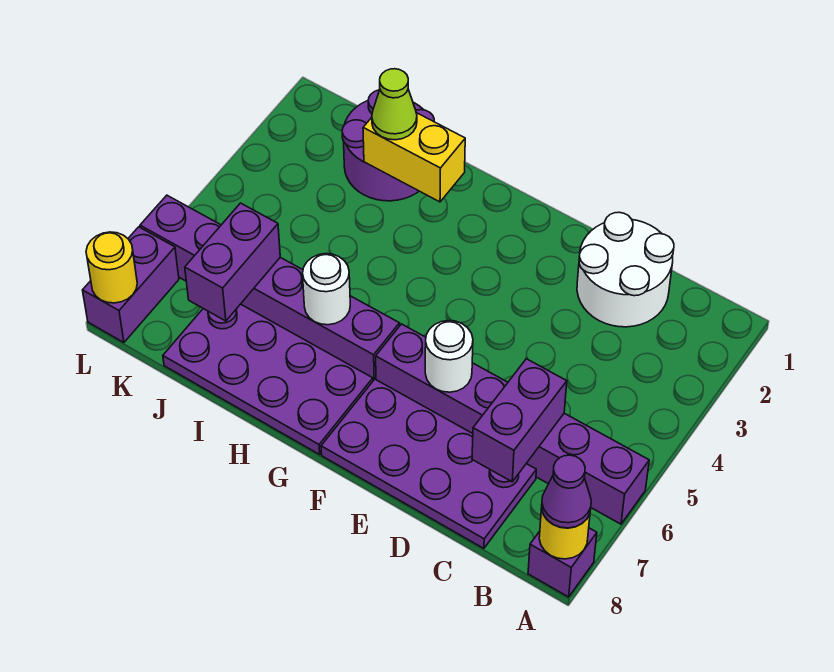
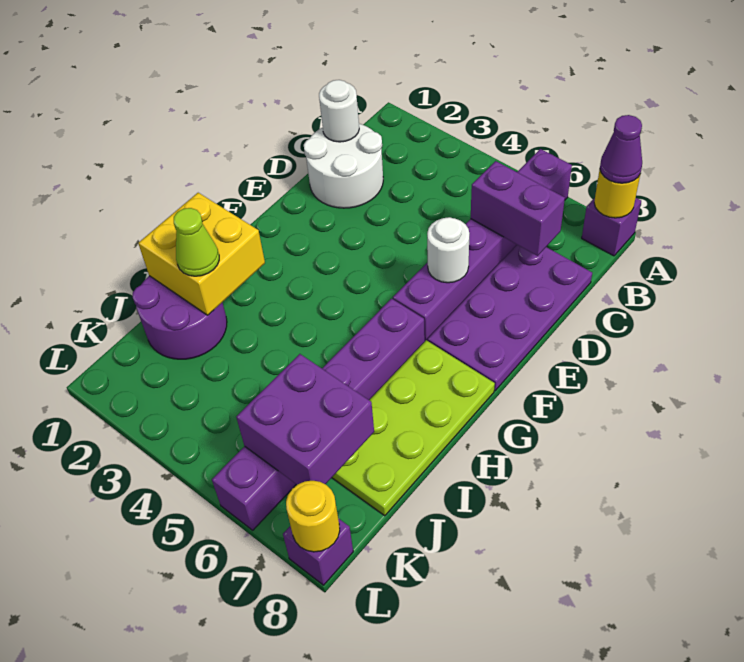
purple plate G7:J8 level 1 -> lime plate G7:J8 level 1
yellow brick H2:I2 level 2 -> yellow brick H1:I2 level 2
white round brick H6 level 2 -> white round brick C1 level 2
purple brick J6:J7 level 2 -> purple brick J6:K7 level 2
purple brick L7:L8 level 1 -> purple brick L8 level 1

